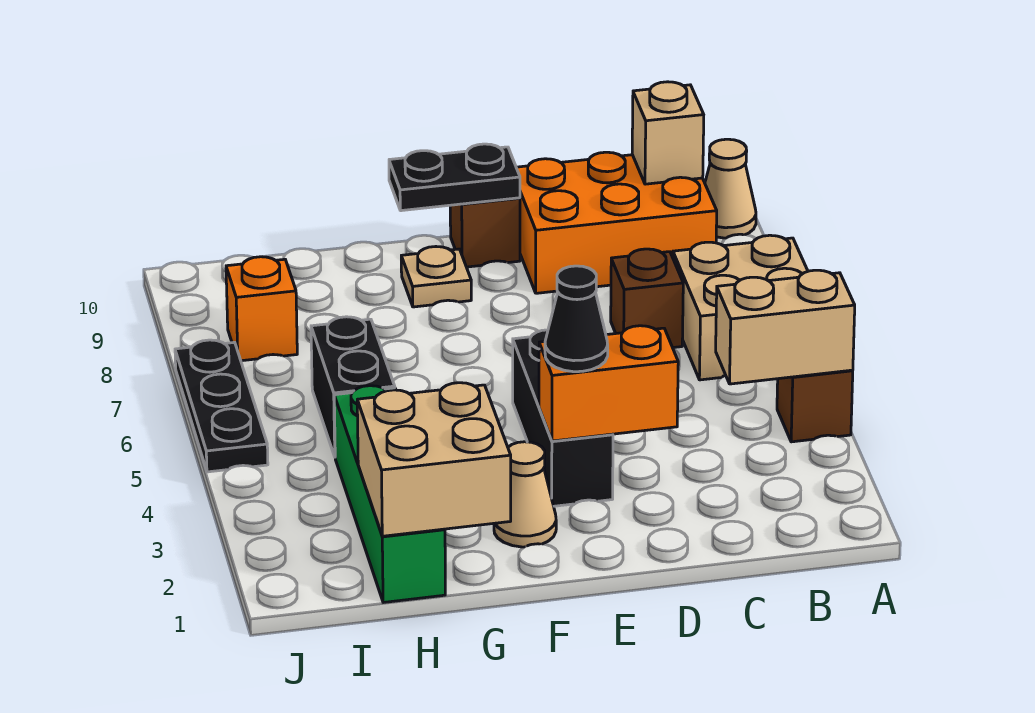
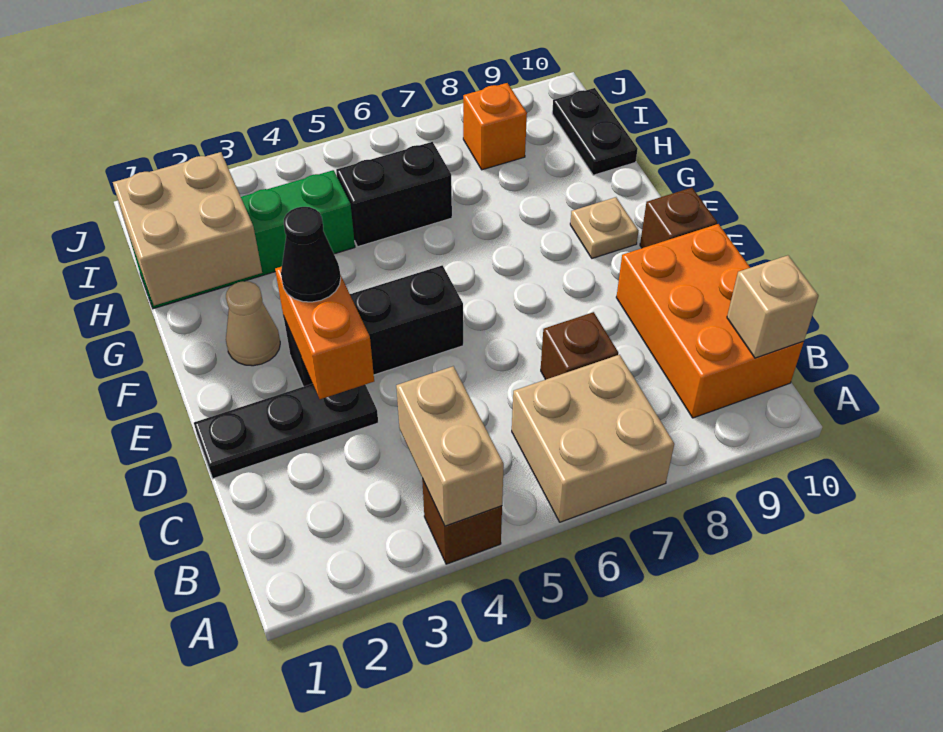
tan cone A10 level 1 -> none
black plate E10:F10 level 2 -> black plate H10:I10 level 1
black plate J5:J7 level 1 -> black plate D1:D3 level 1

